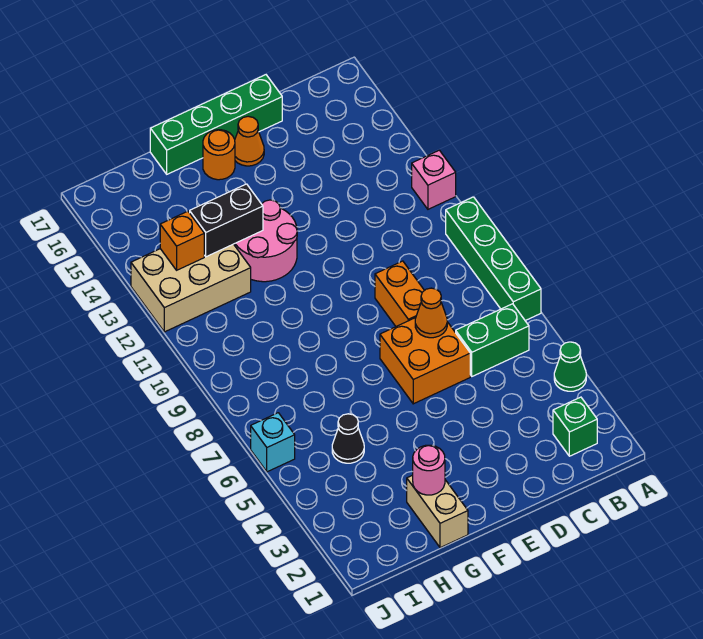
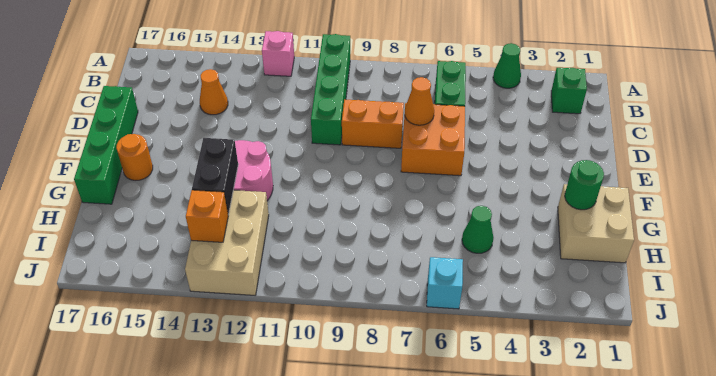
green brick A7:A10 level 1 -> green brick A10:D10 level 1
orange cone E16 level 1 -> orange cone C14 level 1
tan brick G1:G2 level 1 -> tan brick G1:H2 level 1
pink round brick G2 level 2 -> green round brick G2 level 2
black cone H5 level 1 -> green cone H5 level 1

